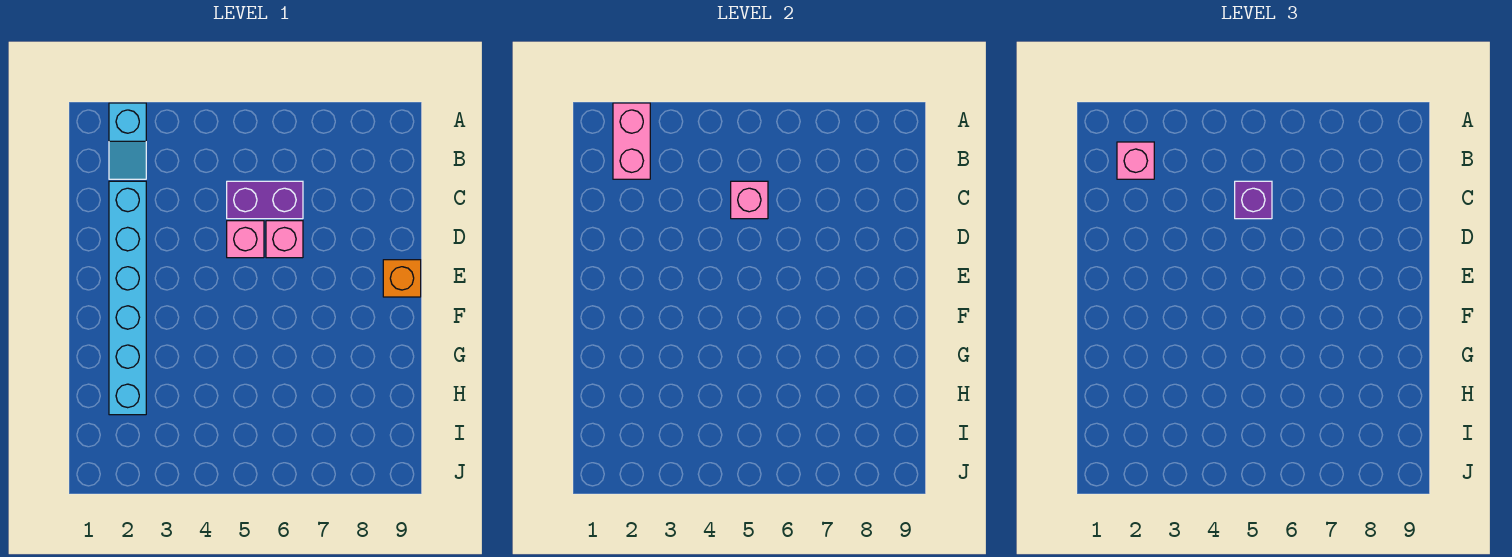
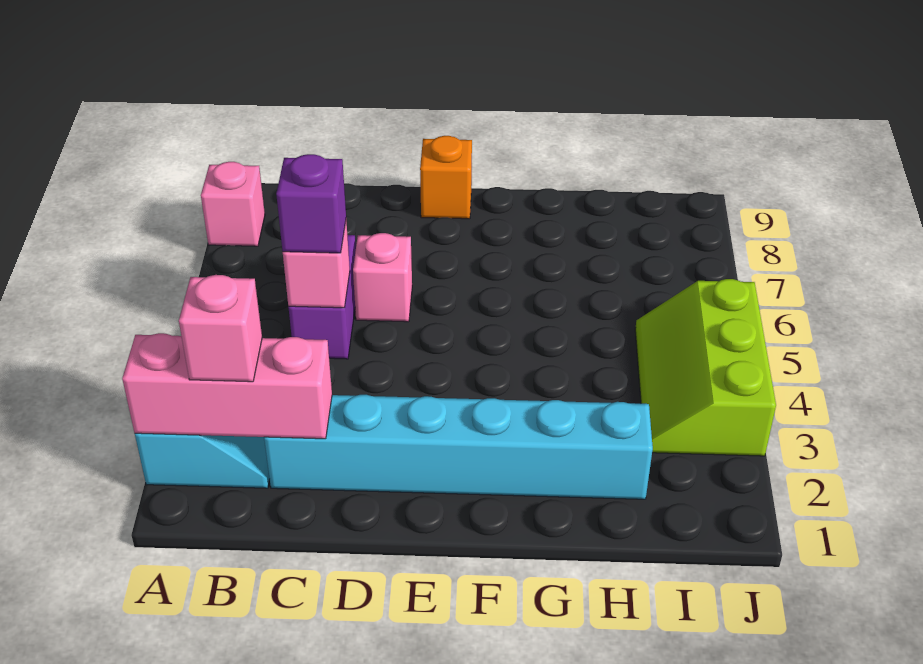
pink brick A2:B2 level 2 -> pink brick A2:C2 level 2
pink brick D5 level 1 -> pink brick A8 level 1
none -> lime slope I3:J5 level 1 top J

